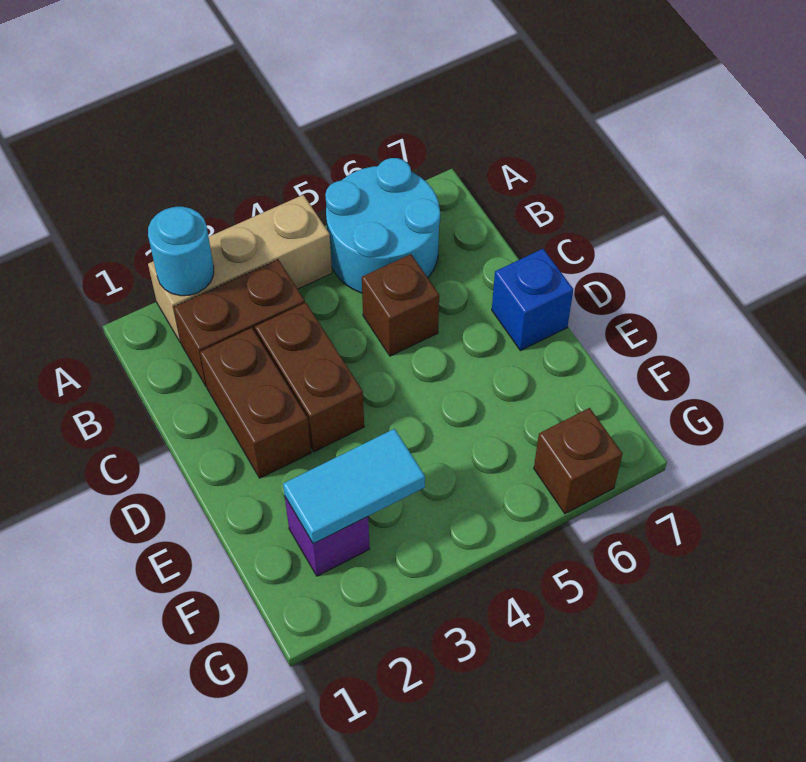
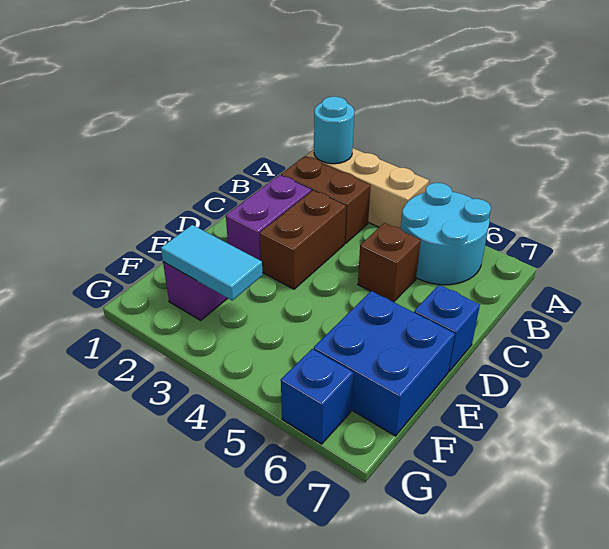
brown brick C2:D2 level 1 -> purple brick C2:D2 level 1
none -> blue brick E6:F7 level 1
brown brick G6 level 1 -> blue brick G6 level 1

